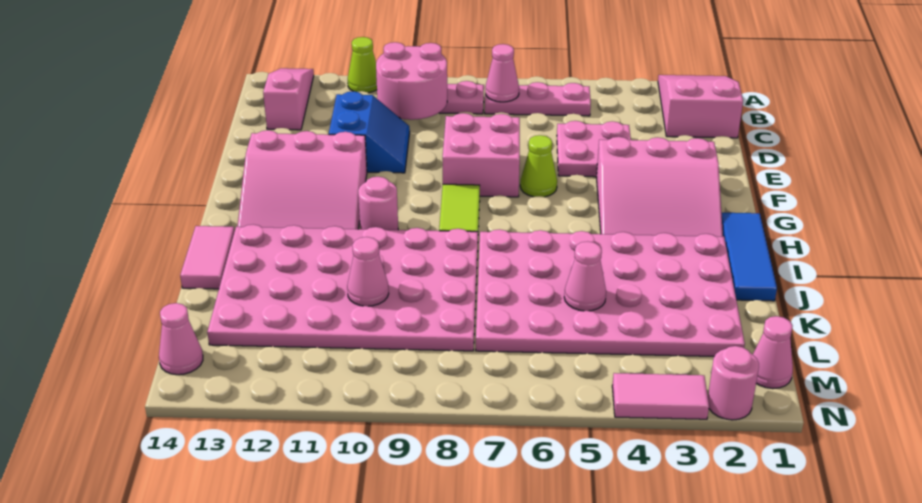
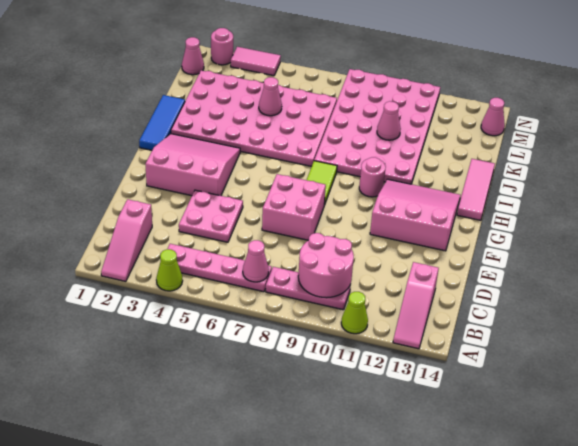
pink slope A1:C2 level 1 top C -> pink slope A2:C2 level 1 top C
pink plate B5:B7 level 1 -> pink plate B4:B7 level 1
blue slope D10:E11 level 1 top 11 -> none
lime cone F6 level 1 -> lime cone A4 level 1
pink plate I8:L13 level 1 -> pink plate I8:N11 level 1
pink tile I14:J14 level 1 -> pink tile H14:J14 level 1

